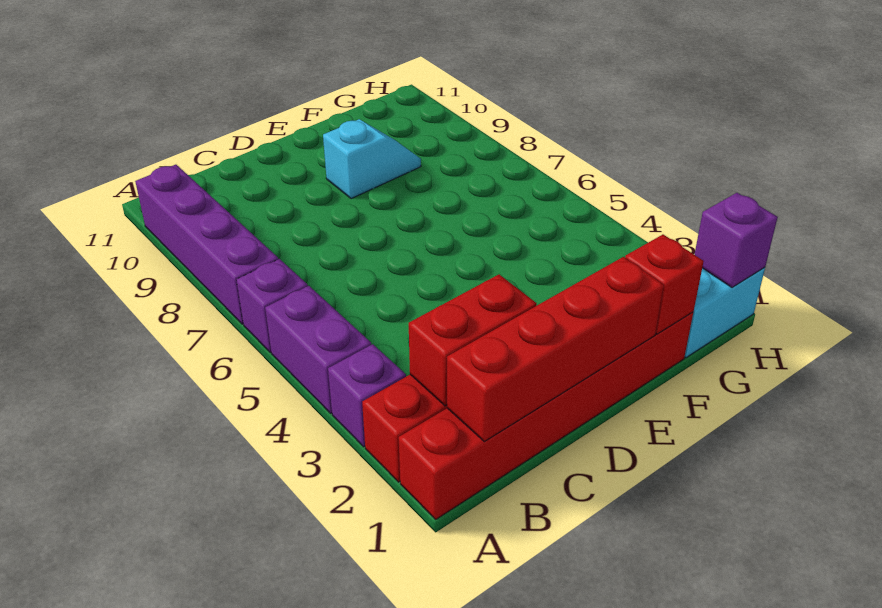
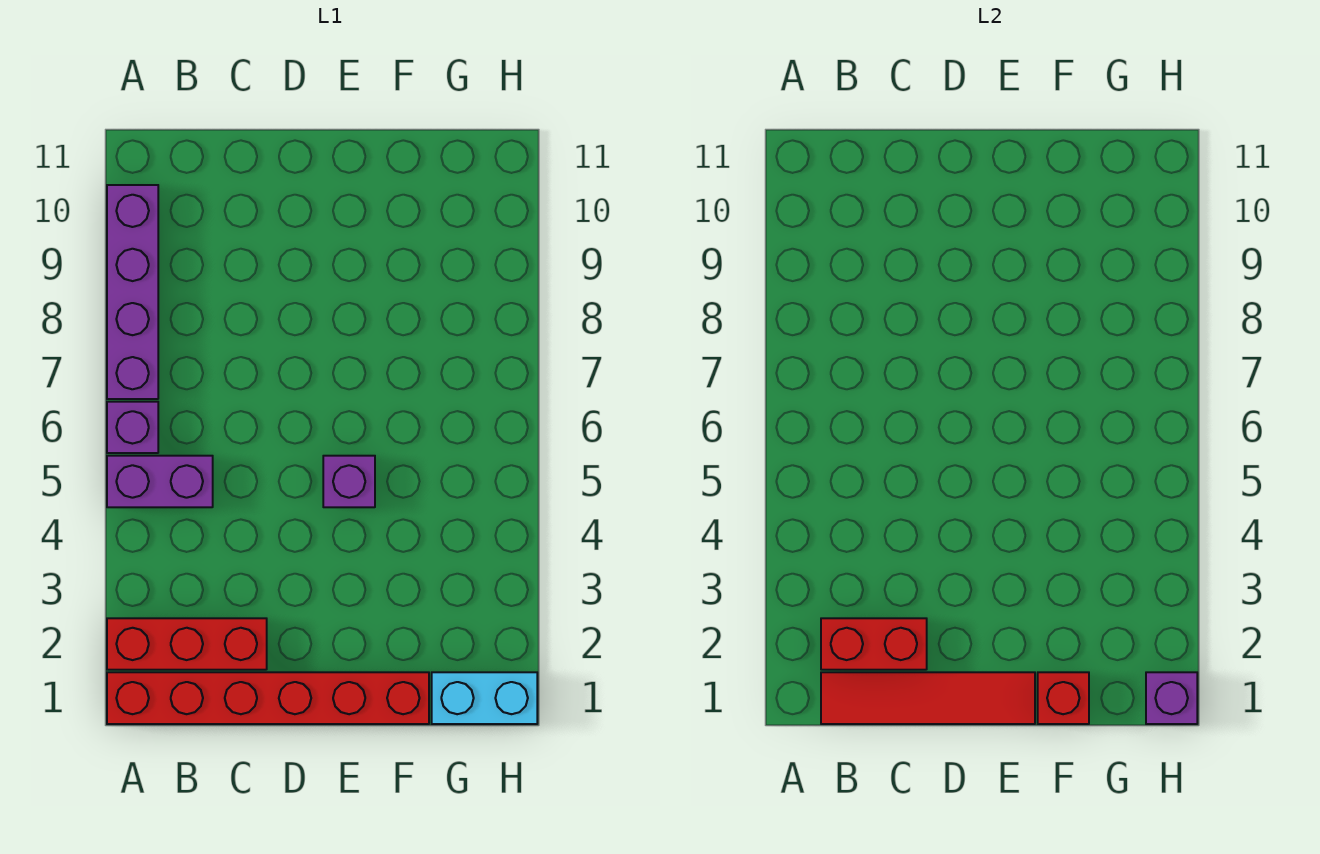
purple brick A3 level 1 -> purple brick E5 level 1
purple brick A4:A5 level 1 -> purple brick A5:B5 level 1
red brick B1:E1 level 2 -> red tile B1:E1 level 2
cyan slope E9:F9 level 1 top E -> none

